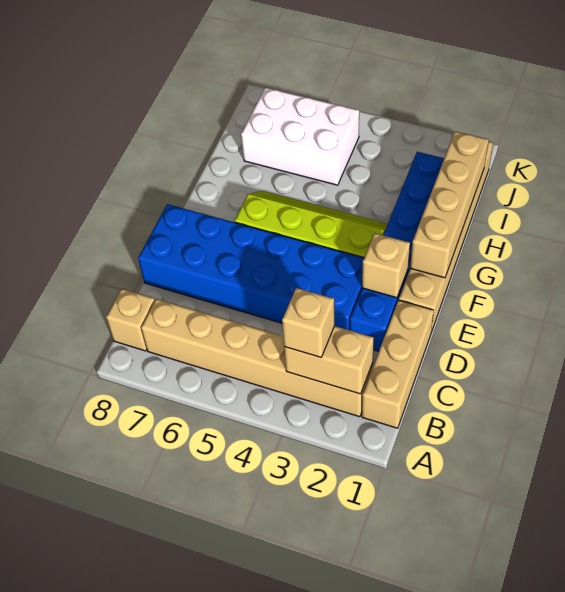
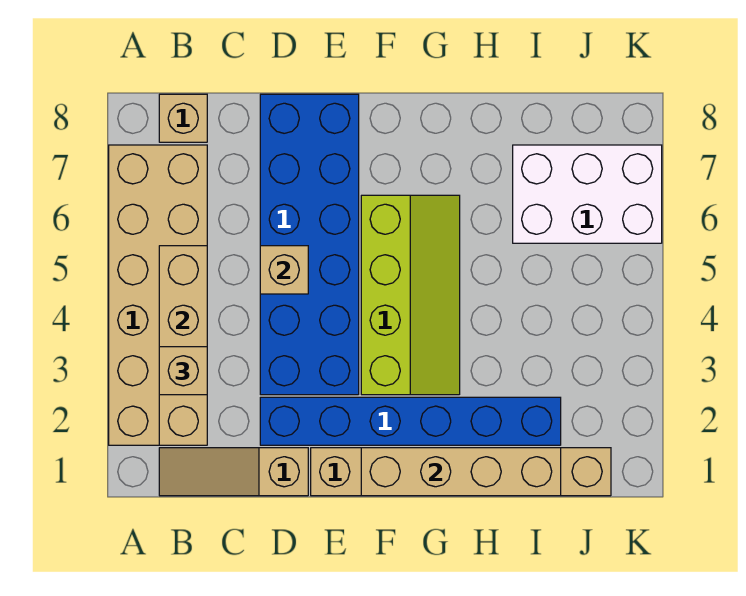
tan brick B1:D1 level 1 -> tan slope B1:D1 level 1 top D
tan brick B2:B7 level 1 -> tan brick A2:B7 level 1
tan brick B2:B3 level 2 -> tan brick B2:B5 level 2
tan brick E2 level 2 -> tan brick D5 level 2
white brick I5:J7 level 1 -> white brick I6:K7 level 1

